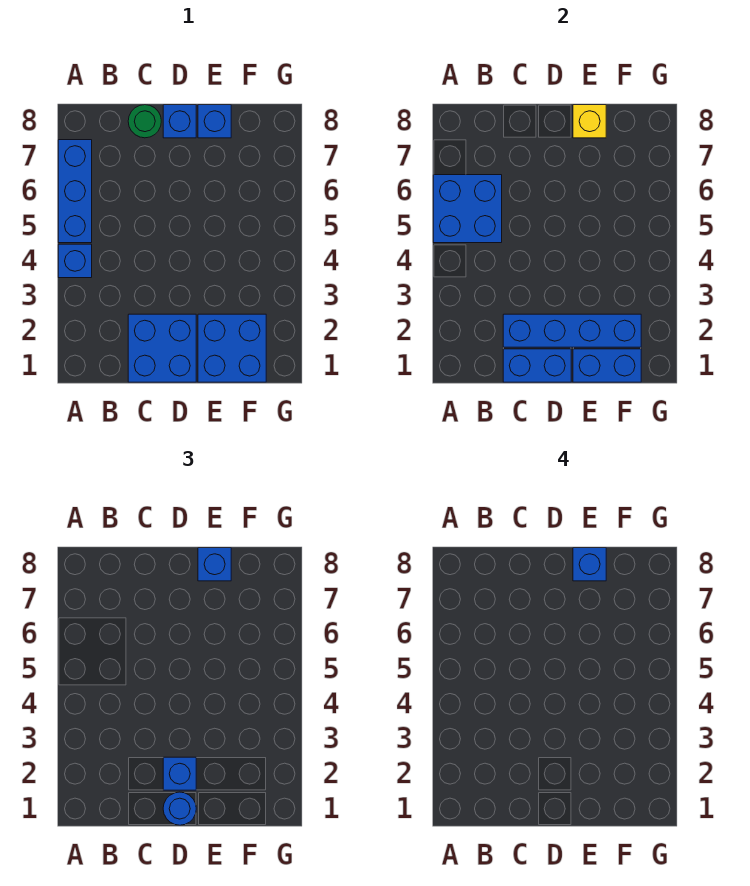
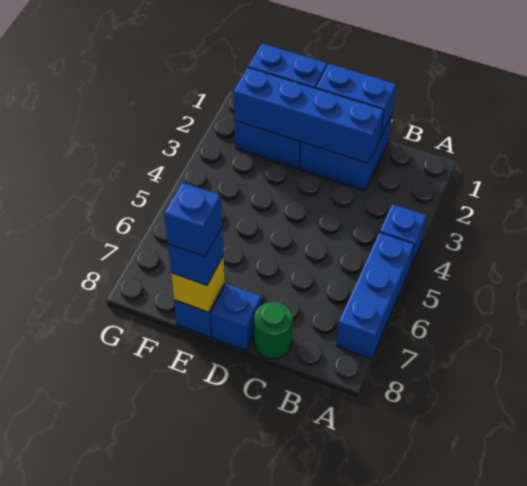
blue brick A5:B6 level 2 -> none
blue round brick D1 level 3 -> none
blue brick D2 level 3 -> none

